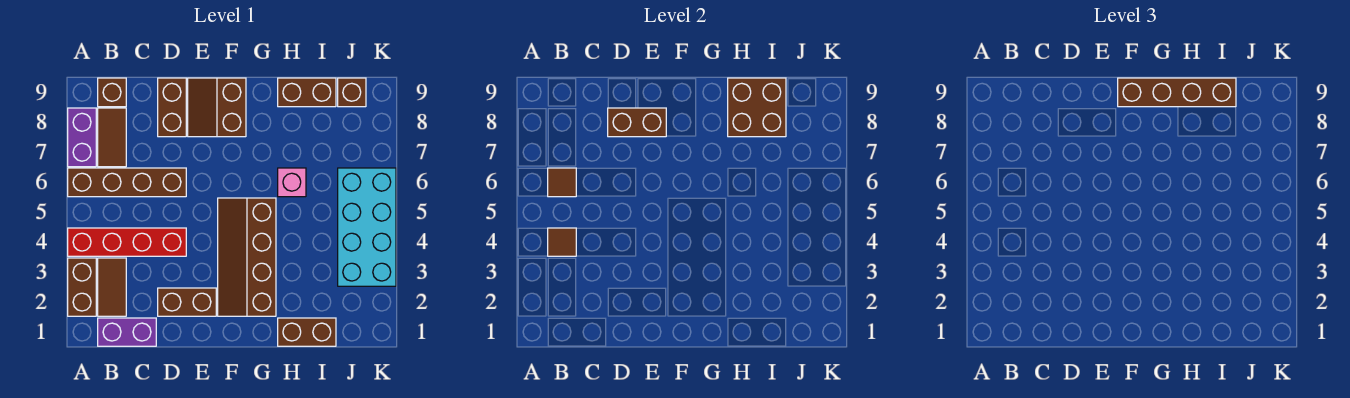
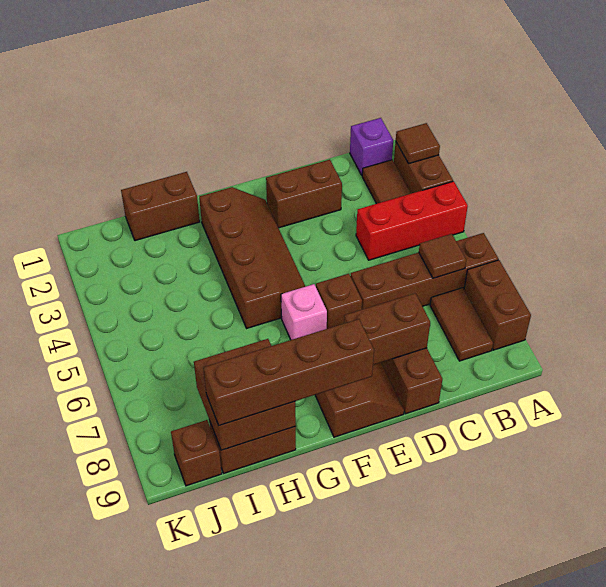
red brick A4:D4 level 1 -> red brick A4:C4 level 1
purple brick A7:A8 level 1 -> brown brick A7:A8 level 1
purple brick B1:C1 level 1 -> purple brick B1 level 1
brown tile B4 level 2 -> brown tile A2 level 2
brown brick B9 level 1 -> brown brick E6 level 1
pink brick H6 level 1 -> pink brick F6 level 1
cyan brick J3:K6 level 1 -> none

